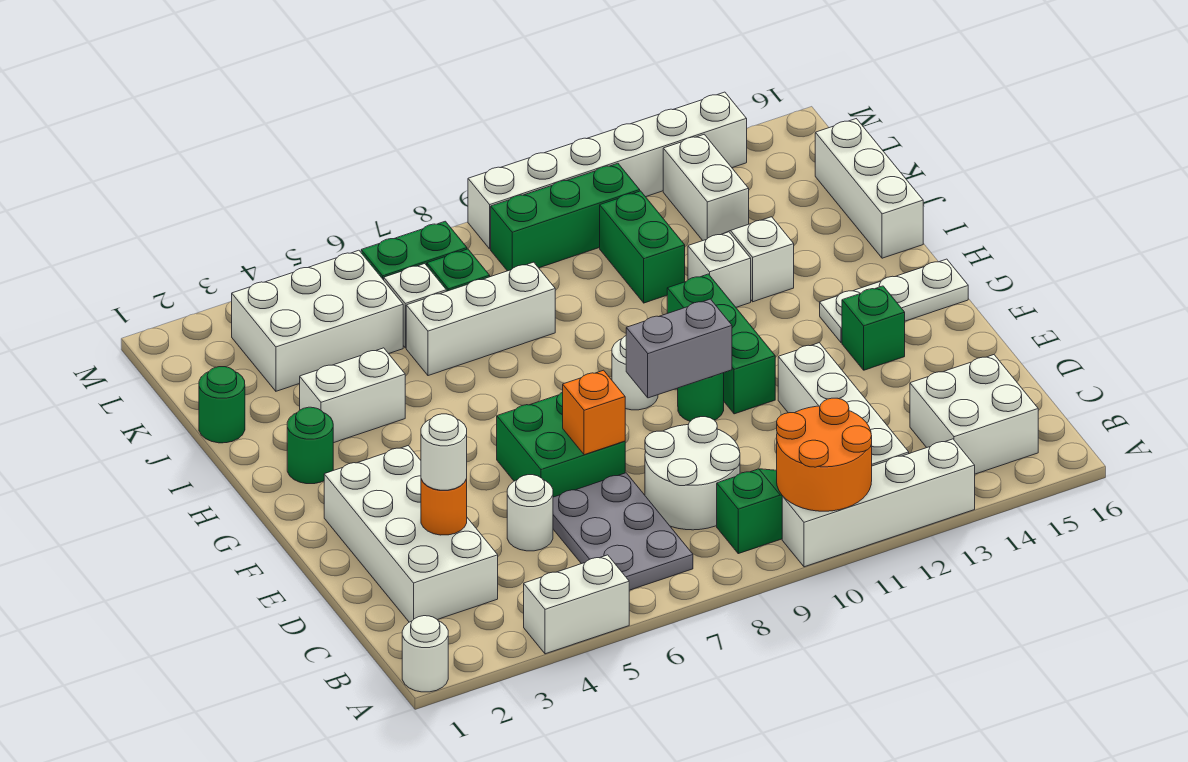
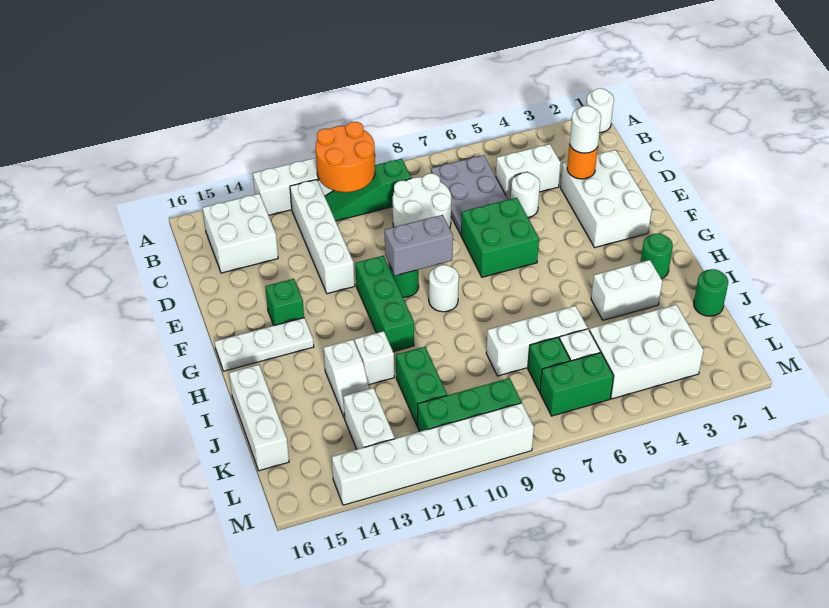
white brick A4:A5 level 1 -> white brick C4:C5 level 1
white brick C2:F3 level 1 -> white brick D2:F3 level 1
orange brick E7 level 2 -> none

